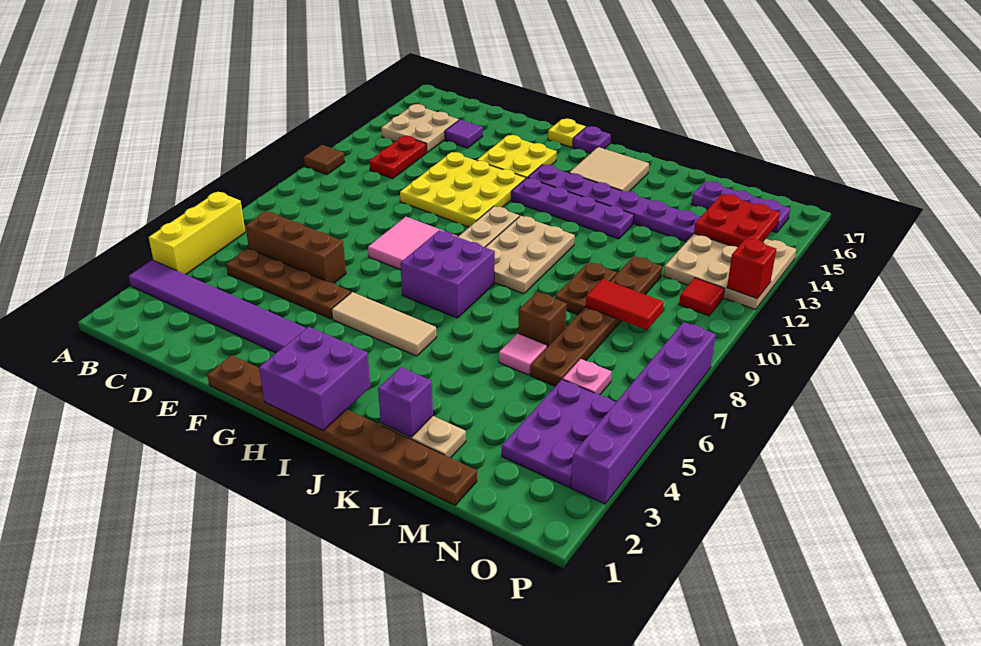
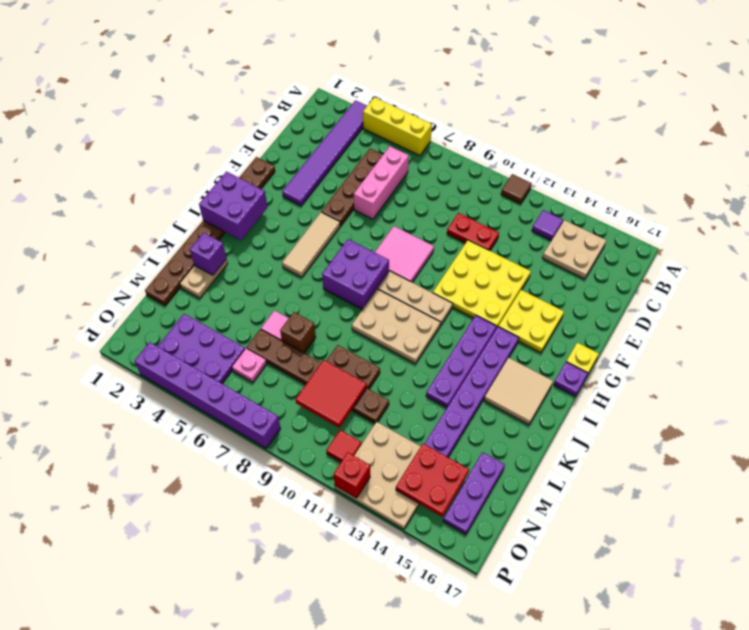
brown brick C6:E6 level 1 -> pink brick C6:E6 level 1
red plate C12:C13 level 1 -> red plate D10:D11 level 1
purple tile D15 level 1 -> purple tile B13 level 1
red tile M9:N9 level 2 -> red tile M9:N10 level 2

